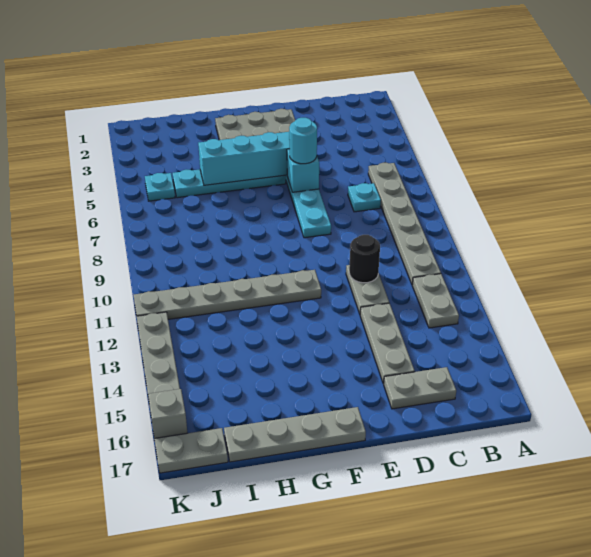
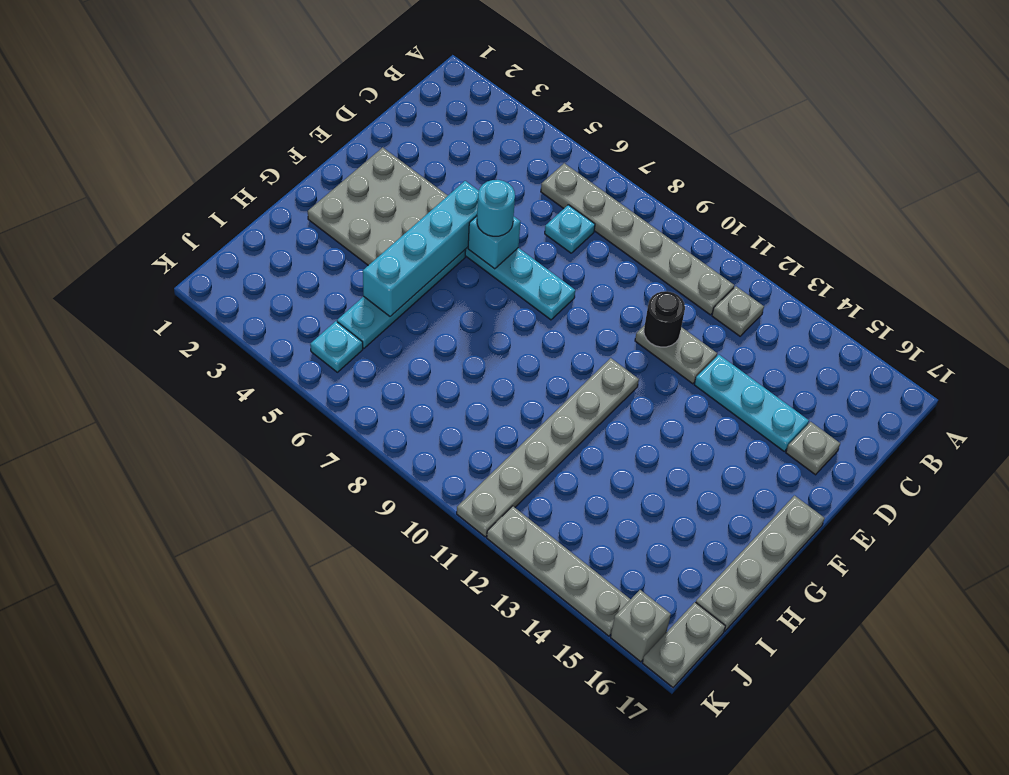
grey plate B12:B13 level 1 -> grey plate B12 level 1
grey plate C16:D16 level 1 -> grey plate D16 level 1
grey plate D13:D15 level 1 -> cyan plate D13:D15 level 1

